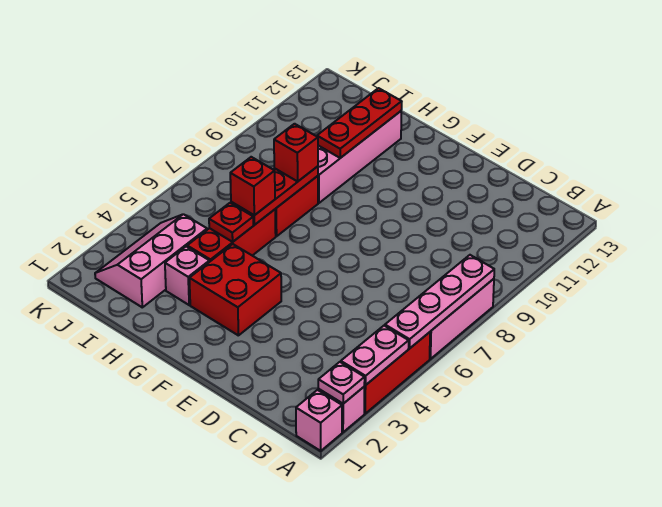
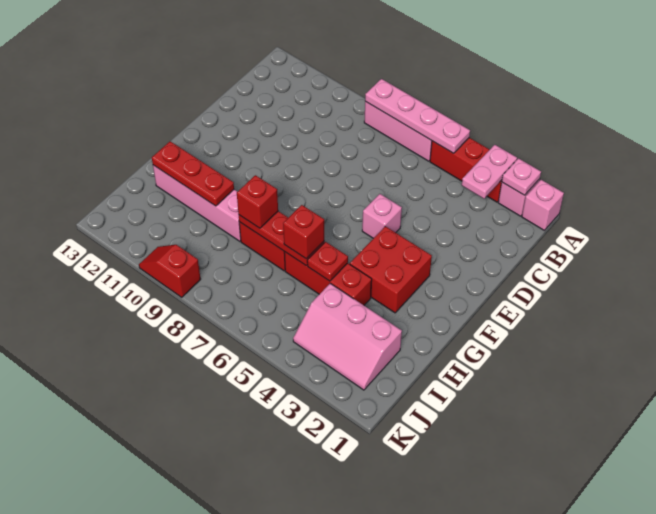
pink plate A3:A4 level 2 -> pink plate A3:B3 level 2
pink brick H3 level 1 -> pink brick E5 level 1
none -> red slope K9:K10 level 1 top 9

